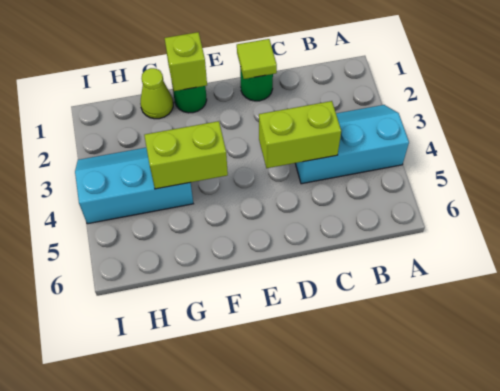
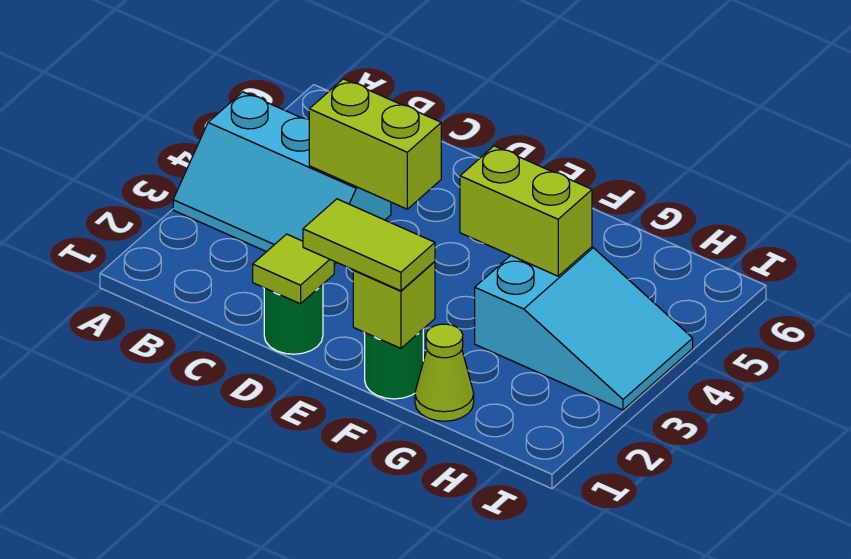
none -> lime tile E1:F1 level 3
cyan slope G3:I4 level 1 top 4 -> cyan slope G3:I4 level 1 top G

